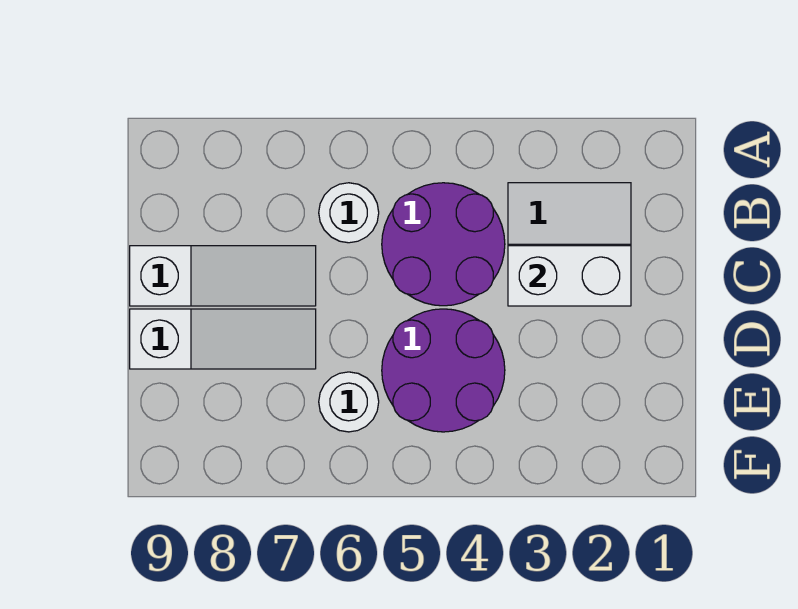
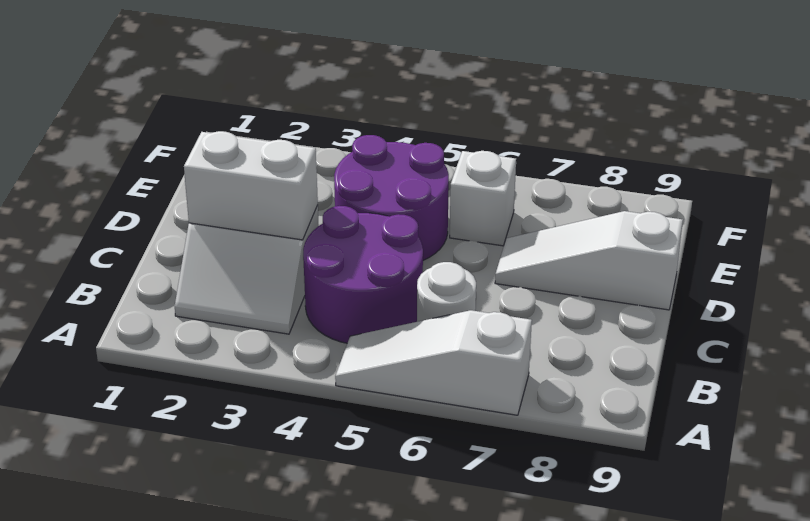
white slope C7:C9 level 1 top 9 -> white slope A5:A7 level 1 top 7
white round brick E6 level 1 -> white brick E6 level 1

